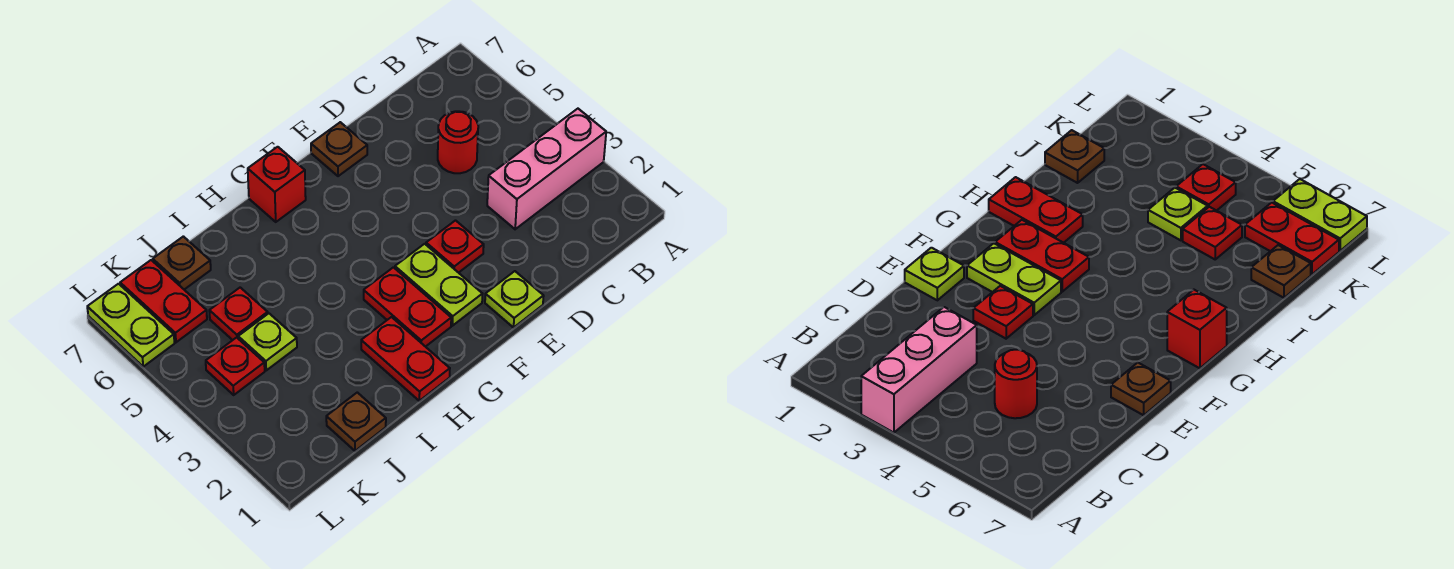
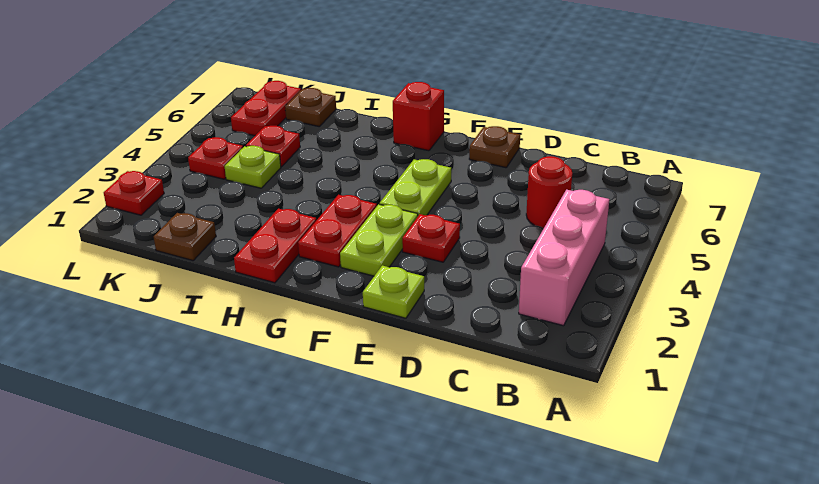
pink brick A3:C3 level 1 -> pink brick B2:B4 level 1
none -> red plate L2 level 1
lime plate L6:L7 level 1 -> lime plate F4:F5 level 1

